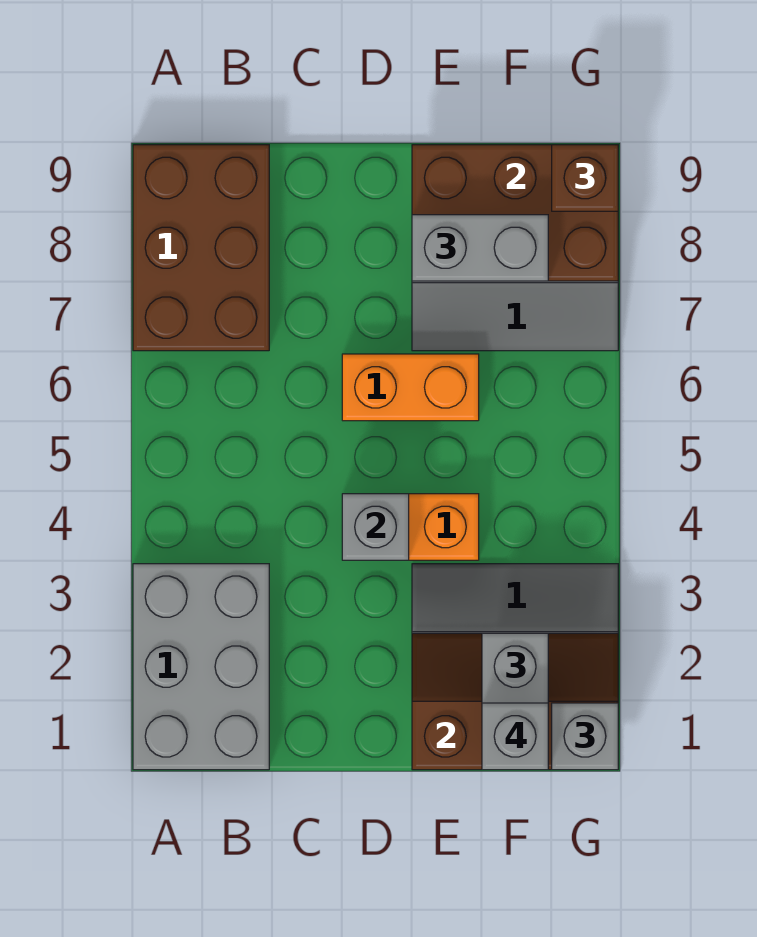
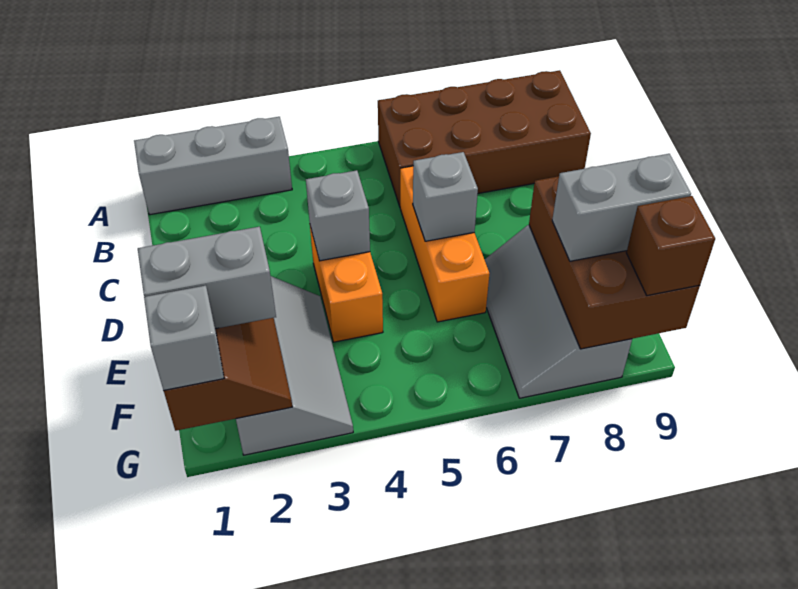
grey brick A1:B3 level 1 -> grey brick A1:A3 level 1
brown brick A7:B9 level 1 -> brown brick A6:B9 level 1
orange brick D6:E6 level 1 -> orange brick C6:E6 level 1
grey brick E8:F8 level 3 -> grey brick F8:F9 level 3
grey brick F1 level 4 -> grey brick D6 level 2

